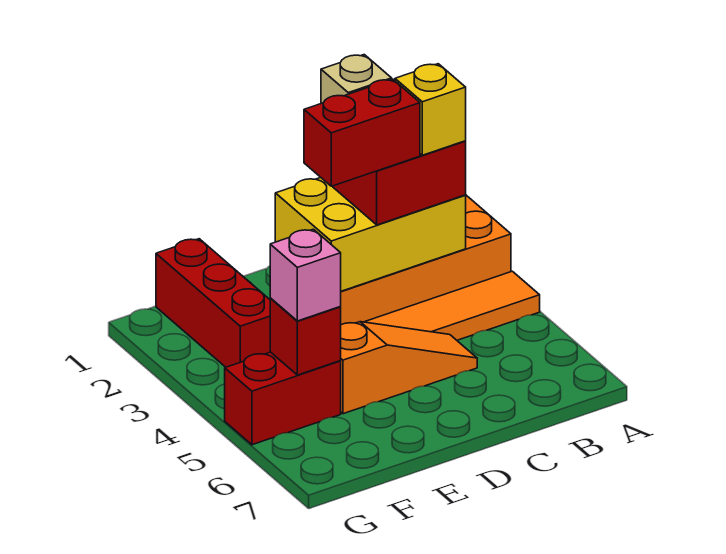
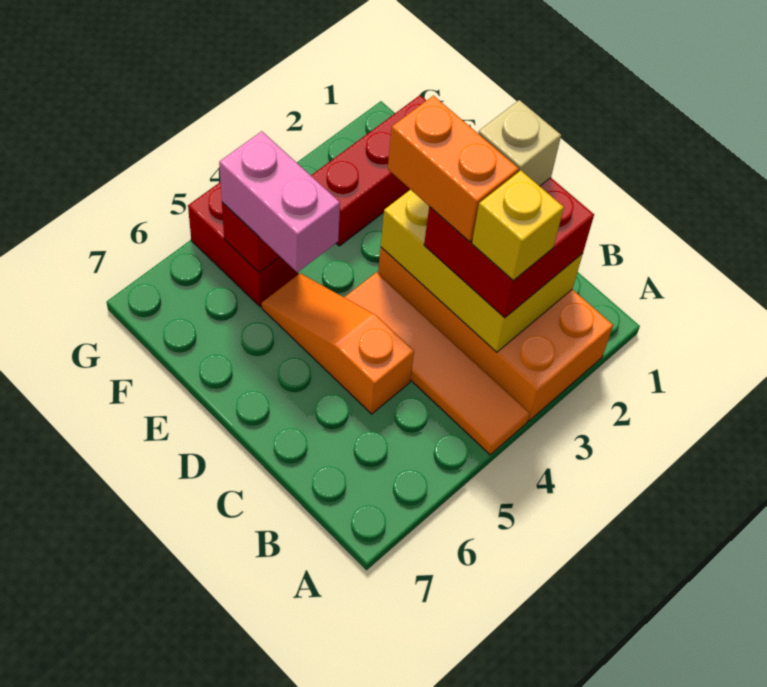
red brick C3:D3 level 4 -> orange brick C3:D3 level 4
orange slope C5:E5 level 1 top E -> orange slope C5:E5 level 1 top C
pink brick F5 level 3 -> pink brick E5:F5 level 3

